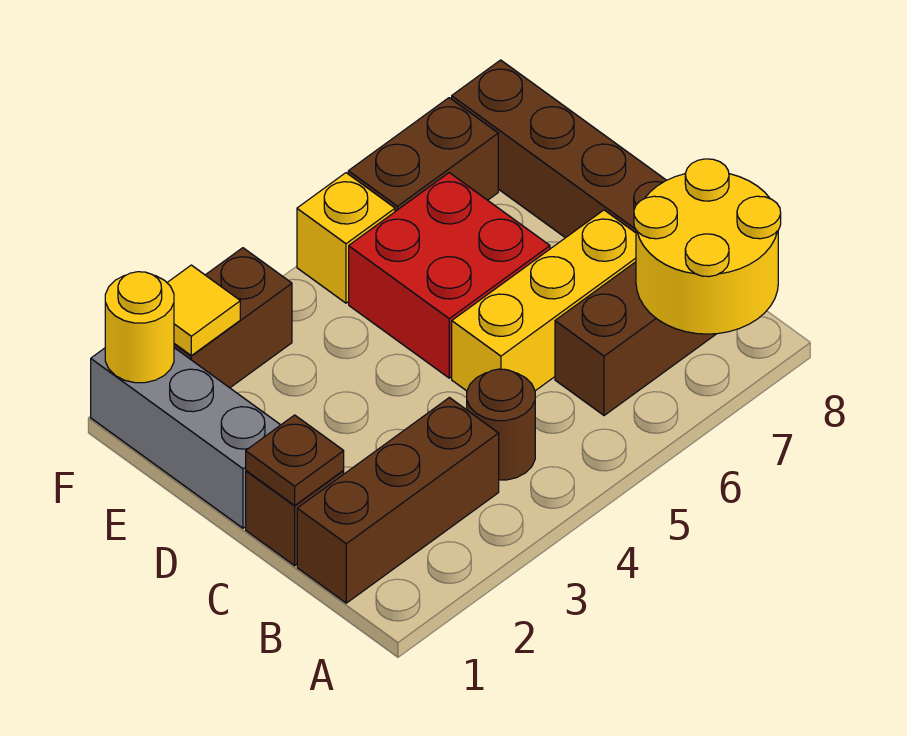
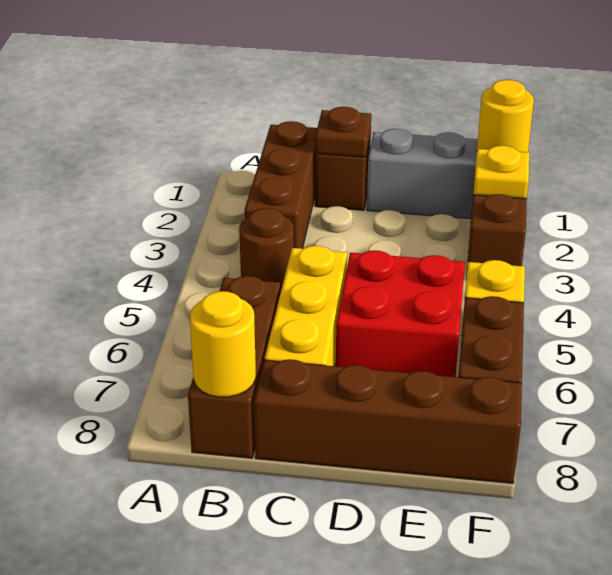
yellow round brick A7:B8 level 2 -> yellow round brick B8 level 2
yellow tile F2 level 2 -> yellow plate F2 level 2

